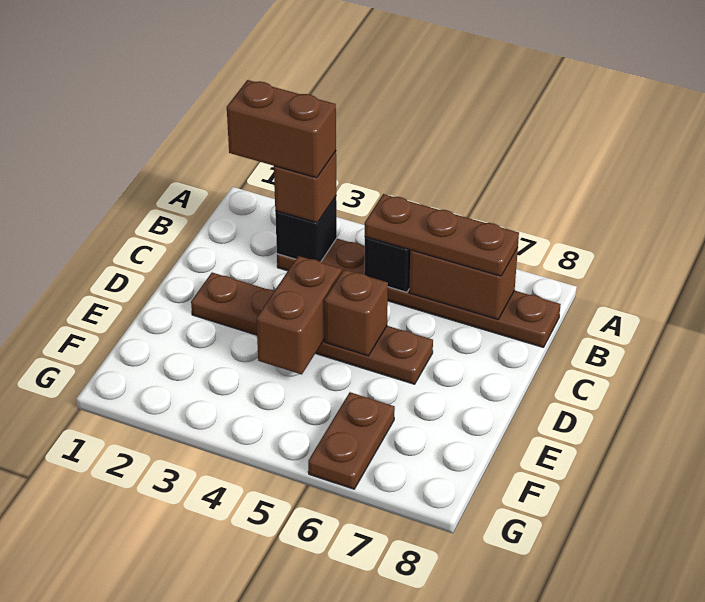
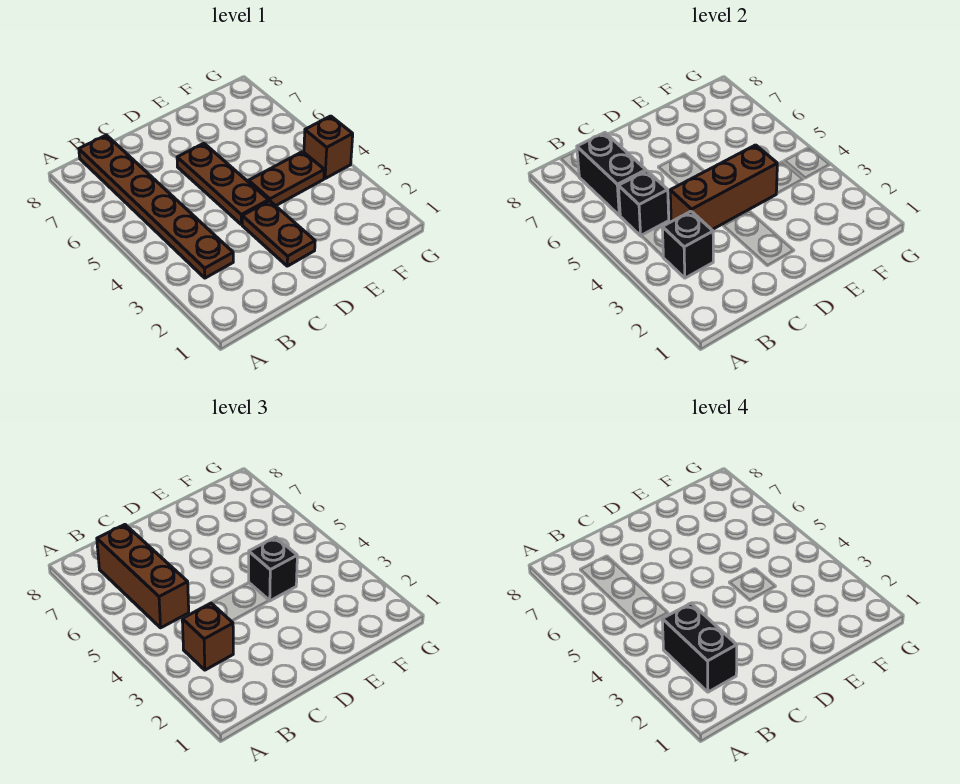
brown brick B2:B3 level 4 -> black brick B2:B3 level 4
brown plate B5:B7 level 3 -> brown brick B5:B7 level 3
brown brick B6:B7 level 2 -> black brick B6:B7 level 2
brown brick D4:E4 level 2 -> brown brick C4:E4 level 2
brown brick D5 level 2 -> brown brick G4 level 1
none -> black brick E4 level 3
brown plate F6:G6 level 1 -> brown plate E4:F4 level 1

